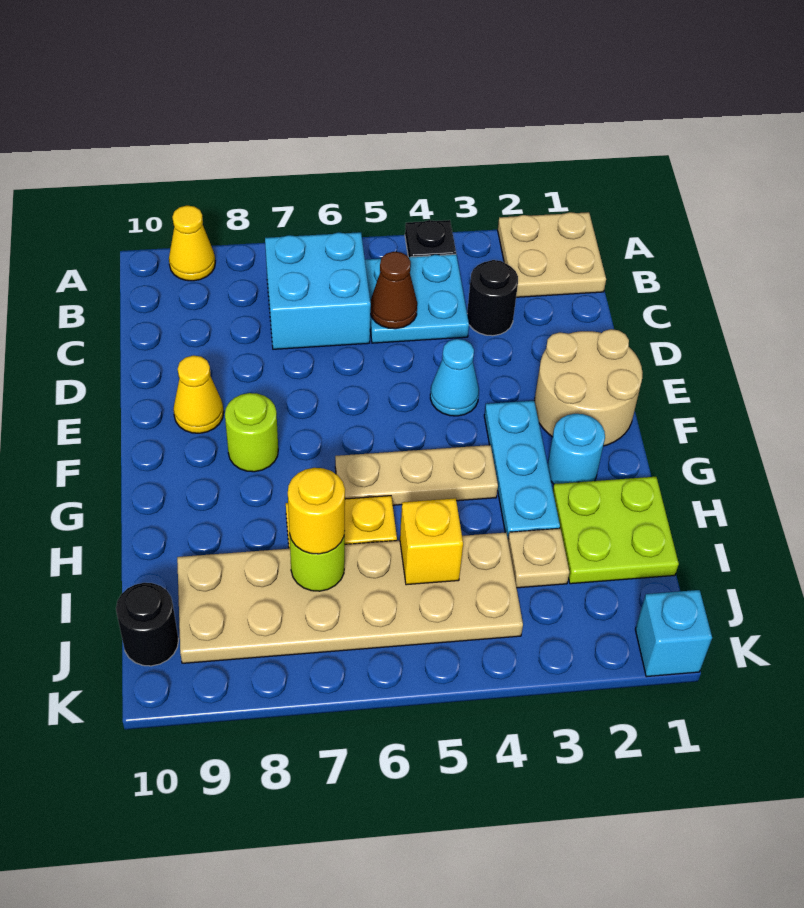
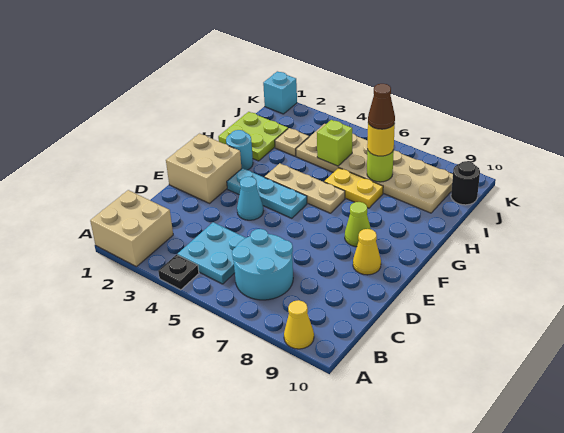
tan plate A1:B2 level 1 -> tan brick A1:B2 level 1
cyan brick B6:C7 level 1 -> cyan round brick B6:C7 level 1
black round brick C3 level 1 -> none
brown cone C5 level 2 -> brown cone I7 level 4
tan round brick E1:F2 level 1 -> tan brick E1:F2 level 1
cyan plate F3:H3 level 1 -> cyan plate F3:F5 level 1
lime round brick F8 level 1 -> lime cone F8 level 1
yellow brick I5 level 2 -> lime brick I5 level 2

